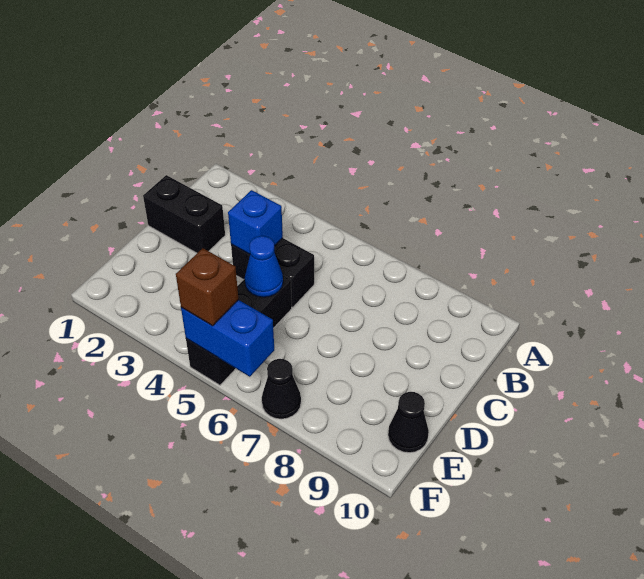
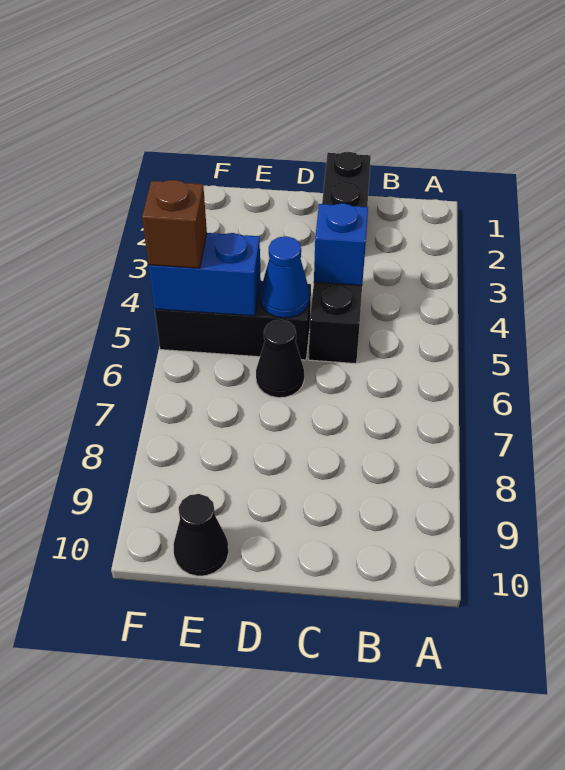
blue brick F5:F6 level 2 -> blue brick E5:F5 level 2
black cone F7 level 1 -> black cone D6 level 1

